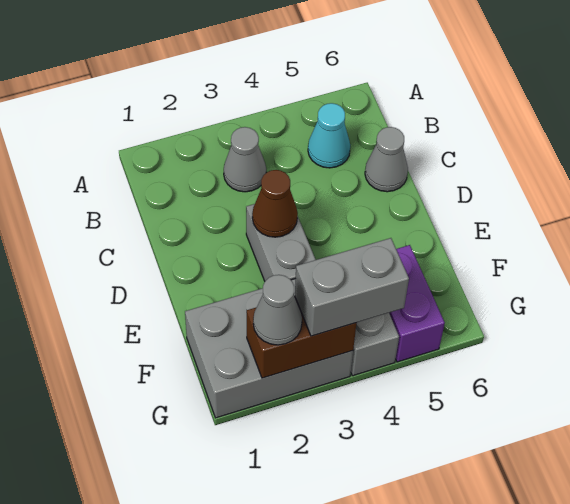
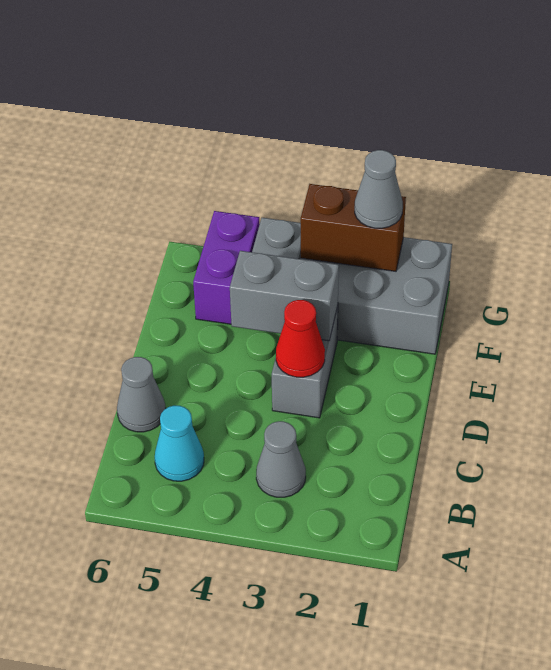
brown cone D3 level 2 -> red cone D3 level 2
grey brick G3:G4 level 3 -> grey brick E3:E4 level 2

